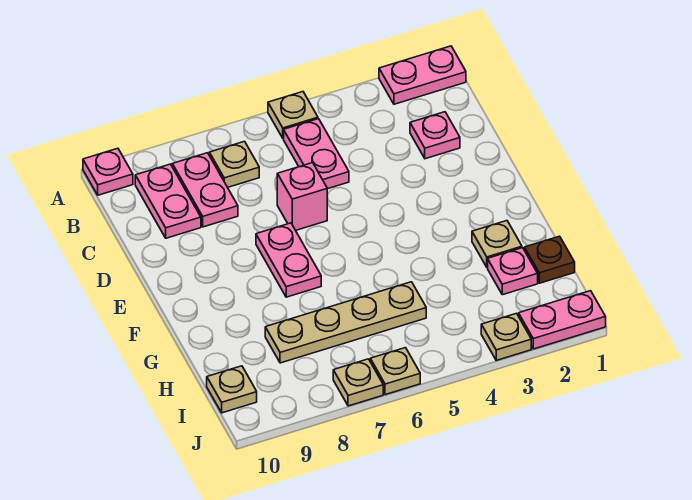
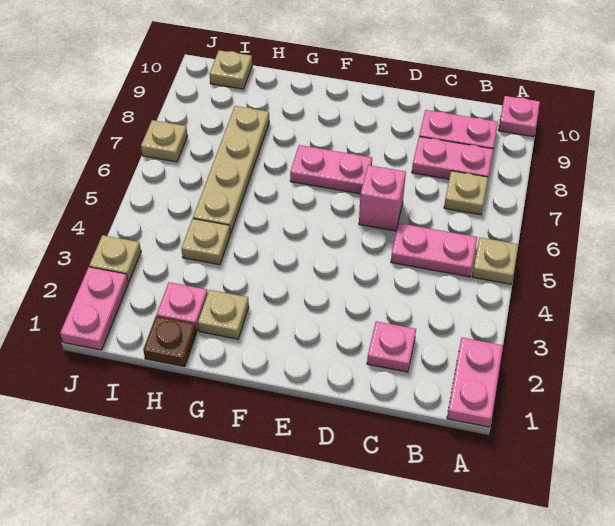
tan plate J6 level 1 -> tan plate H4 level 1

